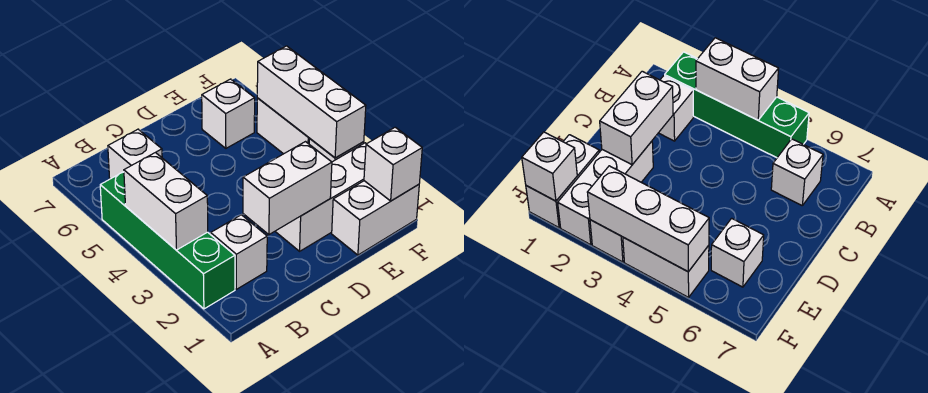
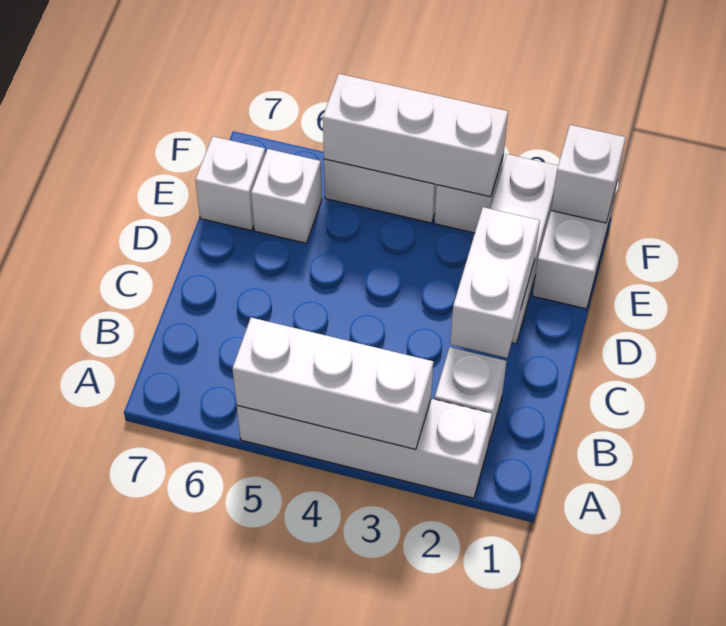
green brick A2:A5 level 1 -> white brick A2:A5 level 1
white brick A3:A4 level 2 -> white brick A3:A5 level 2
white brick B6 level 1 -> white brick E7 level 1

